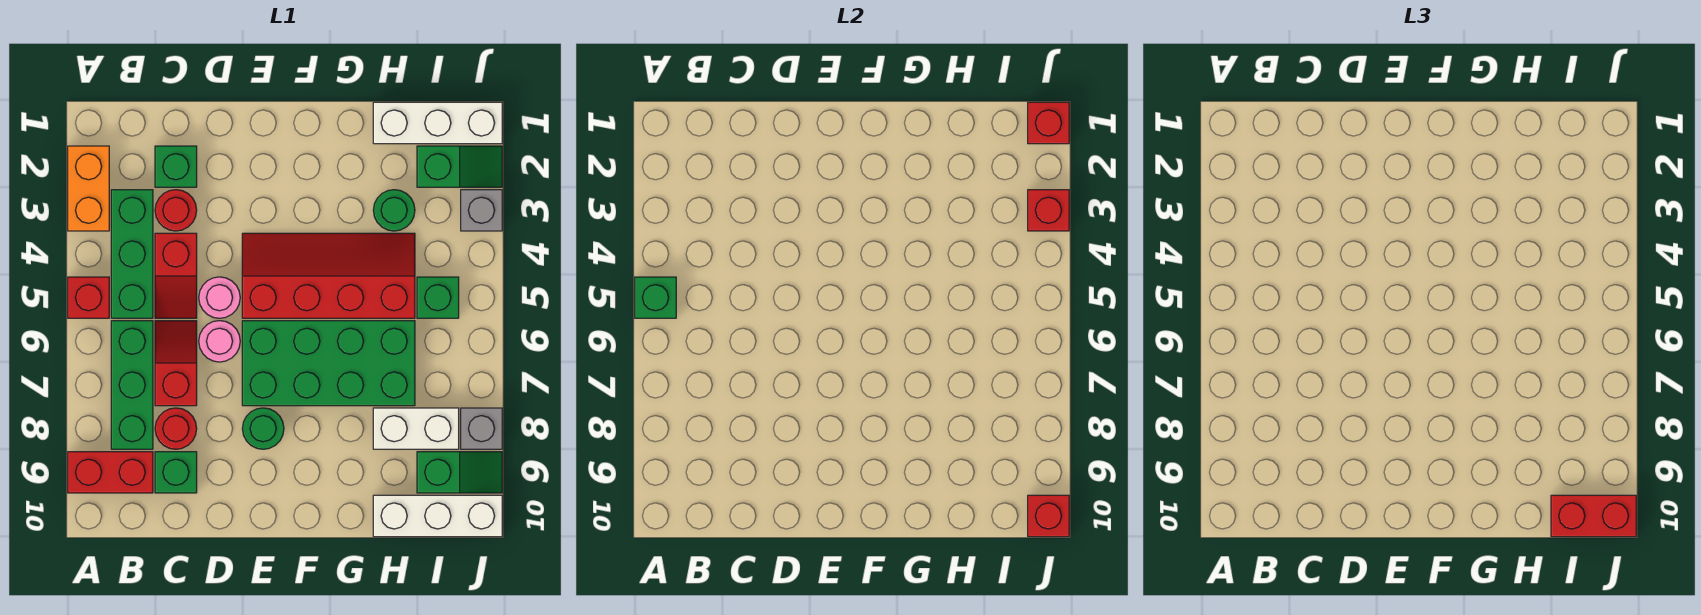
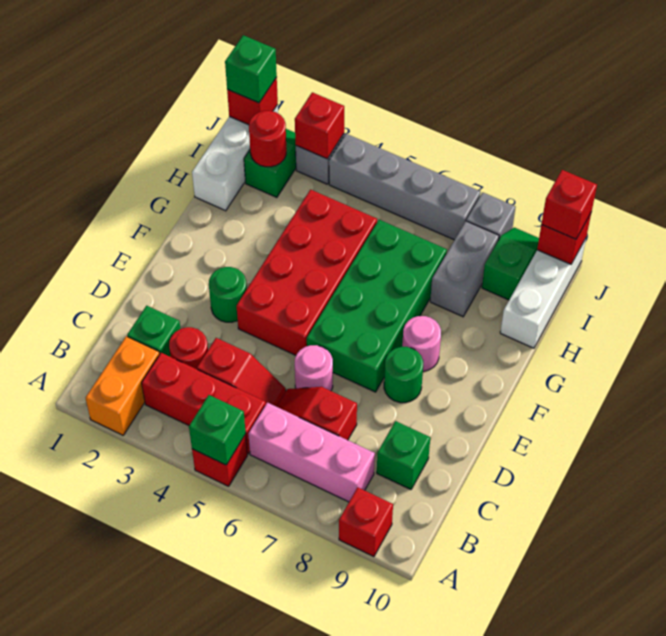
orange brick A2:A3 level 1 -> orange brick A2:B2 level 1
red brick A9:B9 level 1 -> red brick A9 level 1
green brick B3:B5 level 1 -> red brick B3:B5 level 1
green brick B6:B8 level 1 -> pink brick B6:B8 level 1
red round brick C8 level 1 -> red round brick I2 level 2
pink round brick D5 level 1 -> pink round brick F8 level 1
red slope E4:H5 level 1 top 5 -> red brick E4:H5 level 1
green round brick H3 level 1 -> green round brick E3 level 1
white brick H8:I8 level 1 -> grey brick H8:I8 level 1
green brick I5 level 1 -> green brick J1 level 3
red brick I10:J10 level 3 -> red brick J10 level 3
none -> grey brick J4:J7 level 1

